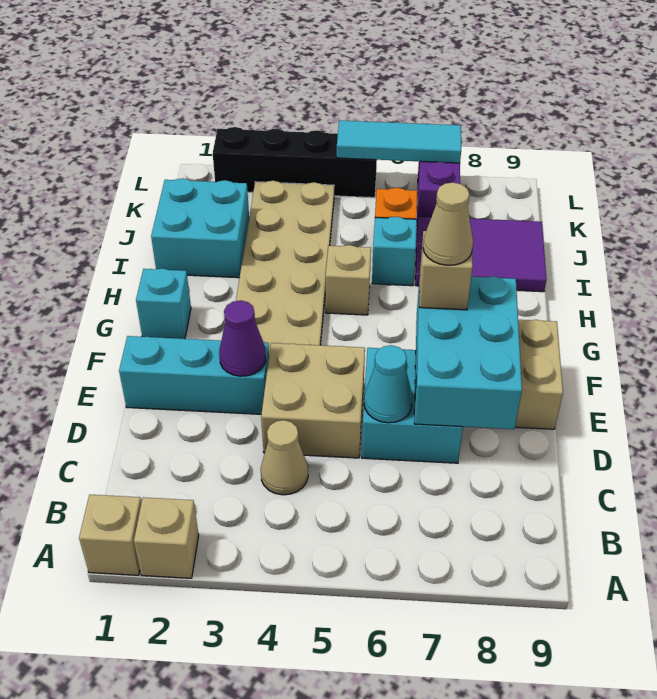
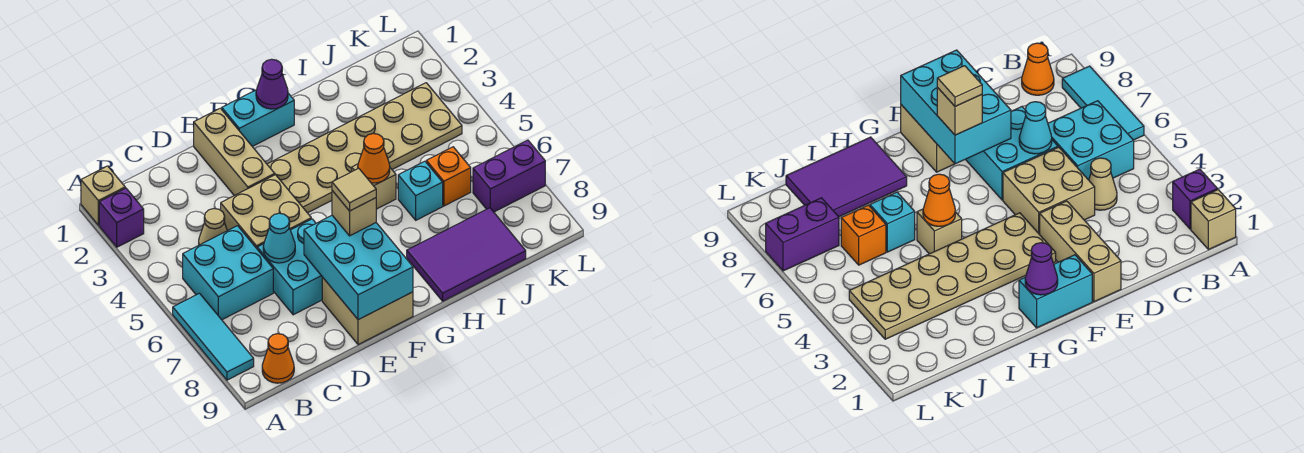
tan brick A2 level 1 -> purple brick A2 level 1
none -> orange cone B9 level 1
cyan brick D7:F8 level 2 -> cyan brick E7:F9 level 2
cyan brick E1:E3 level 1 -> tan brick E1:E3 level 1
purple cone E3 level 2 -> purple cone G1 level 2
tan cone F7 level 4 -> tan tile F7 level 4
cyan brick G1 level 1 -> cyan brick F1:G1 level 1
none -> orange cone H5 level 2
cyan brick I1:J2 level 1 -> cyan brick B5:C6 level 1
purple tile I7:J9 level 1 -> purple tile H8:J9 level 1
black brick L2:L5 level 1 -> none
cyan tile L5:L7 level 2 -> cyan tile A6:A8 level 1

